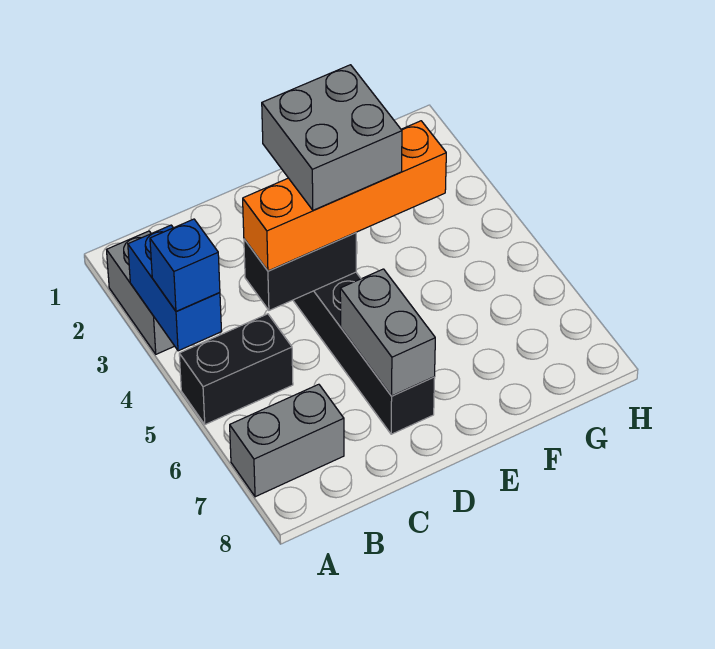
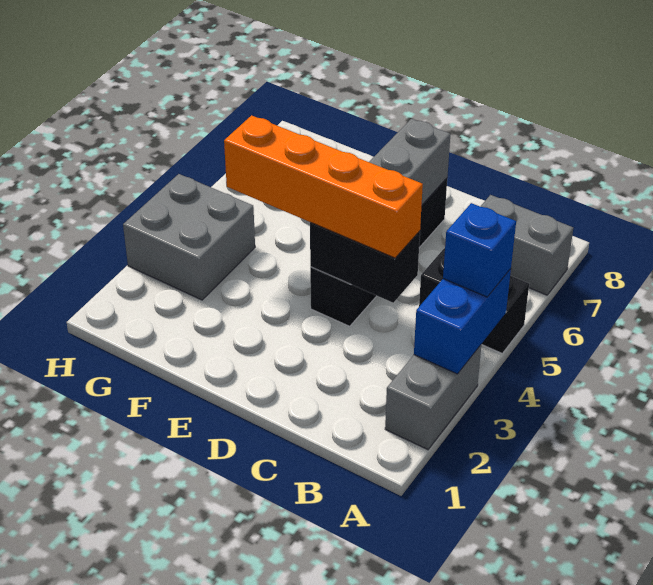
grey brick D3:E4 level 4 -> grey brick G3:H4 level 1

